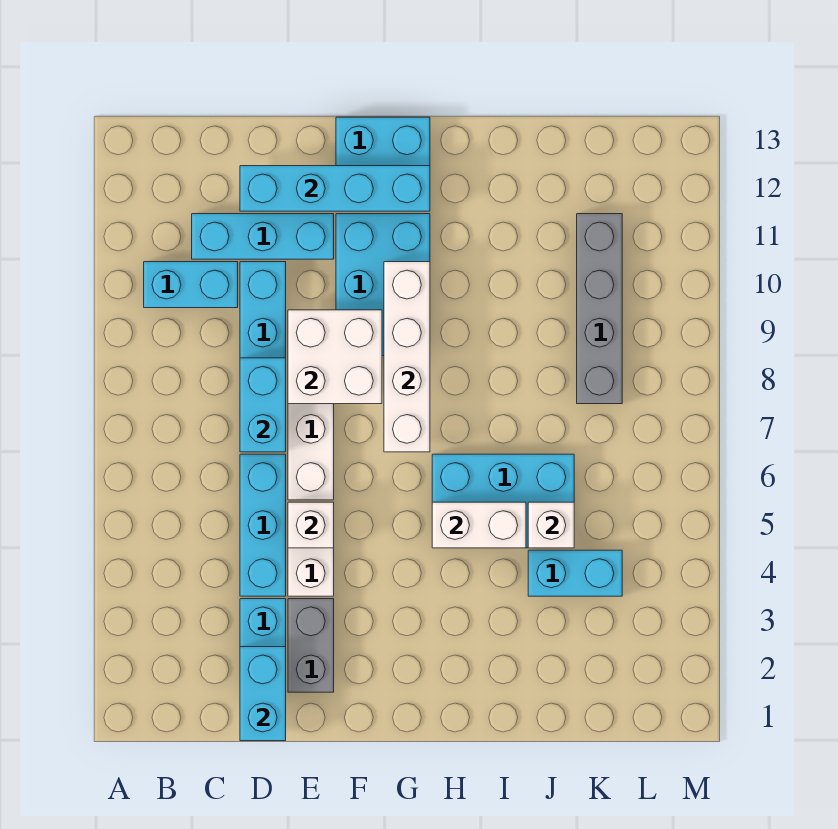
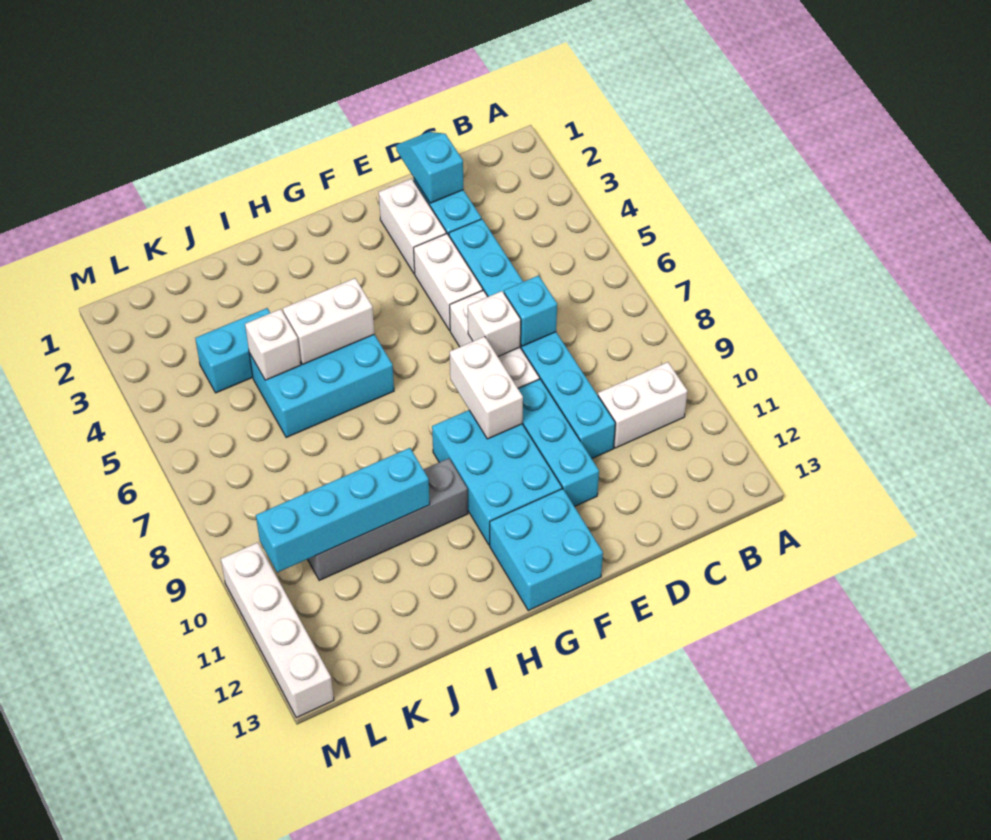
cyan brick B10:C10 level 1 -> white brick B10:C10 level 1
cyan brick C11:E11 level 1 -> cyan brick E9:E11 level 1
cyan brick D1:D2 level 2 -> cyan slope D1:D2 level 2 top 2
cyan brick D7:D8 level 2 -> cyan brick D7 level 2
cyan brick D12:G12 level 2 -> cyan brick I10:L10 level 2
grey brick E2:E3 level 1 -> white brick E2:E3 level 1
white brick E5 level 2 -> white brick E7 level 2
white brick E8:F9 level 2 -> white brick F8:F9 level 2
white brick G7:G10 level 2 -> white brick M10:M13 level 1
grey brick K8:K11 level 1 -> grey brick H10:K10 level 1

